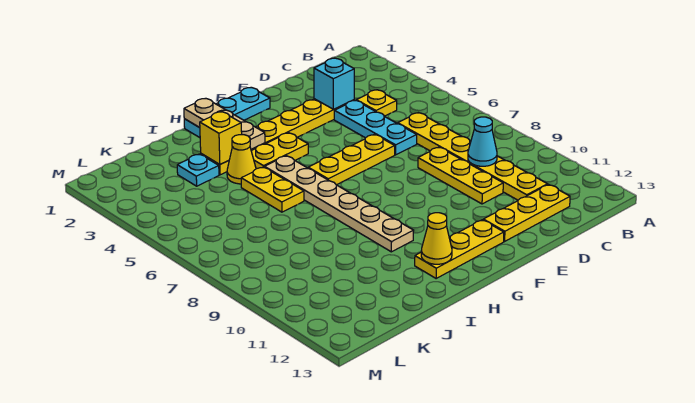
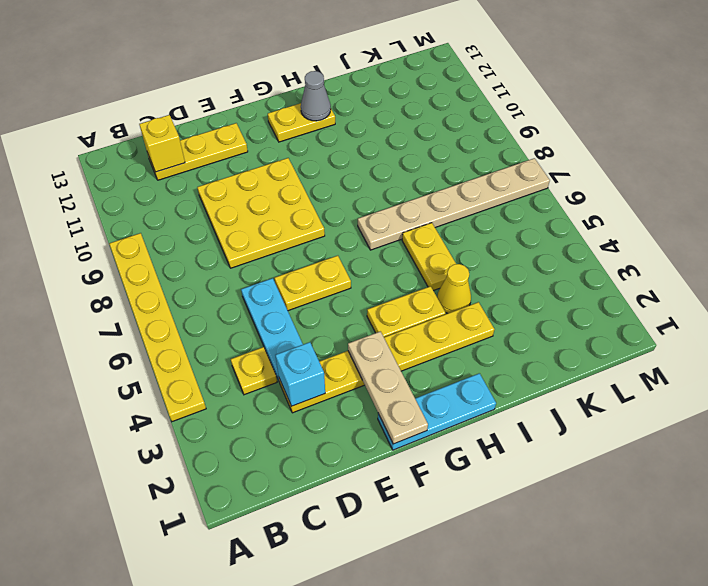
yellow plate C6:C11 level 1 -> yellow plate A4:A9 level 1
cyan cone C9 level 2 -> none
yellow plate D8:D10 level 1 -> yellow plate D8:F10 level 1
yellow plate E6:G6 level 1 -> yellow plate E6:F6 level 1
yellow plate F12:H12 level 1 -> yellow plate G12:H12 level 1
tan plate H1:H3 level 2 -> tan plate F1:F3 level 2
tan plate H5:H10 level 1 -> tan plate H7:M7 level 1
yellow cone H12 level 2 -> grey cone H12 level 2
yellow brick I3 level 2 -> yellow brick C12 level 2
cyan plate J3 level 1 -> none

